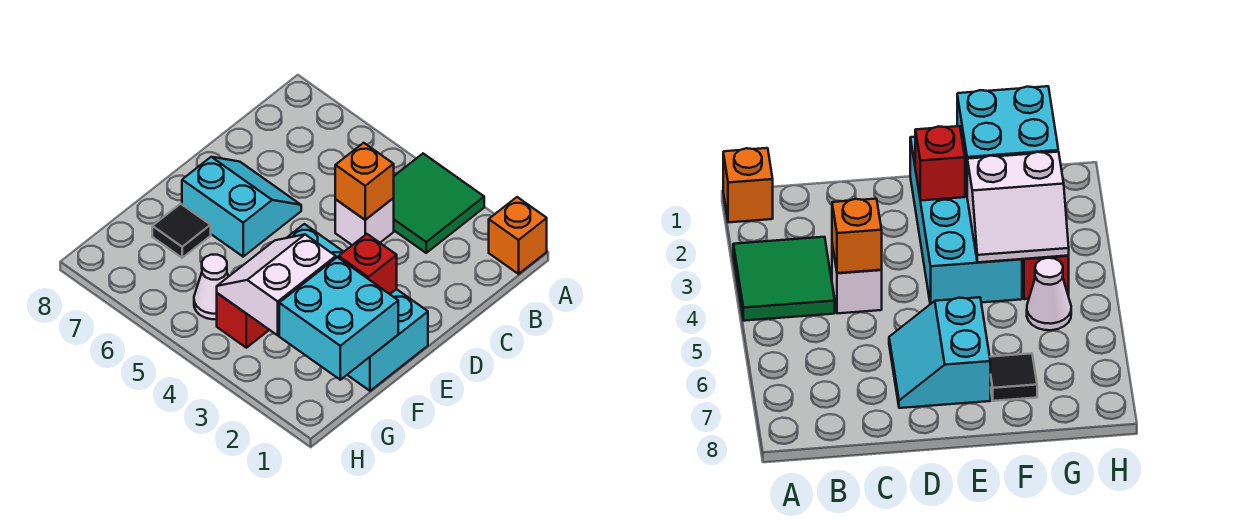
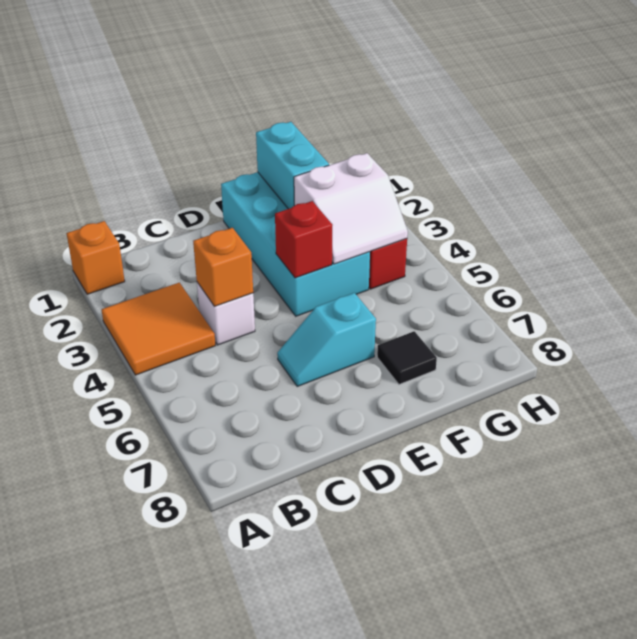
green tile A3:B4 level 1 -> orange tile A3:B4 level 1
cyan slope D6:E7 level 1 top E -> cyan slope D6:E6 level 1 top E
red brick E2 level 2 -> red brick E4 level 2
cyan brick F1:G2 level 2 -> cyan brick F1:F2 level 2
white cone G5 level 1 -> none

